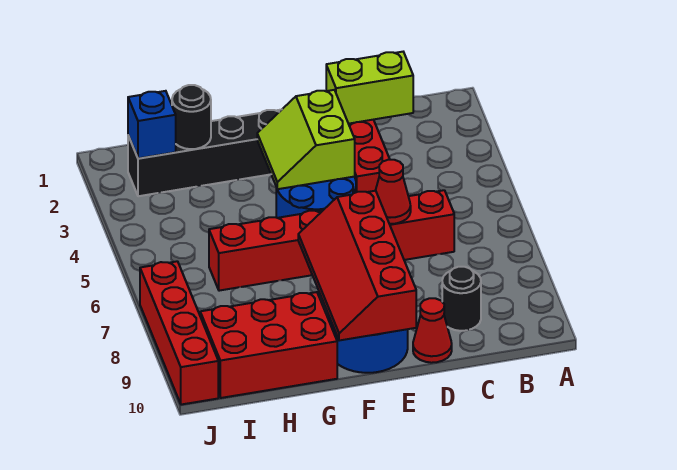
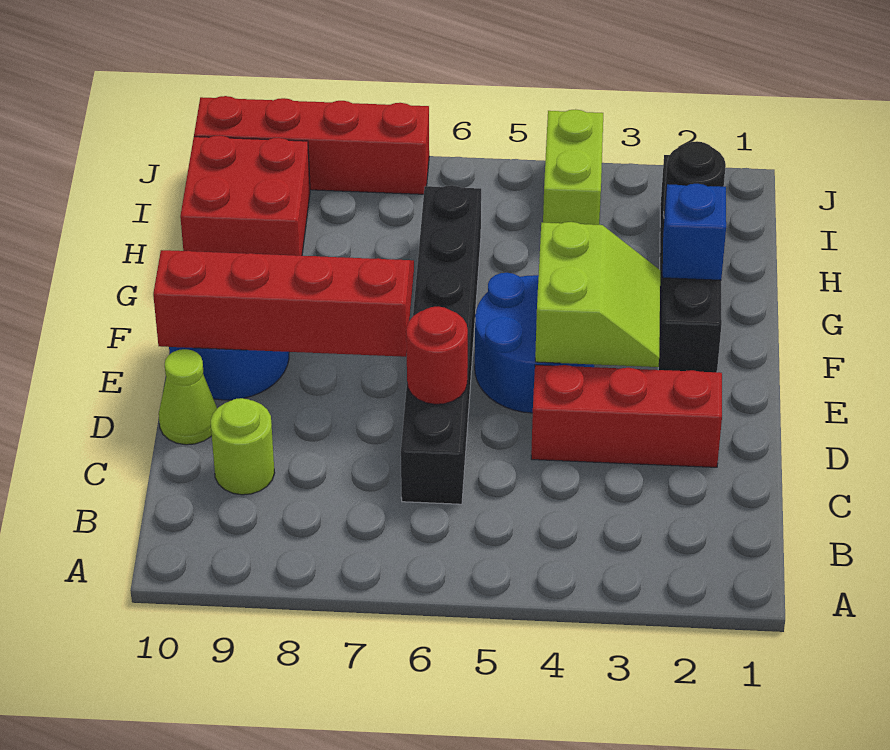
lime brick C2:D2 level 2 -> lime brick I4:J4 level 1
red brick C6:H6 level 1 -> black brick C6:H6 level 1
black round brick C9 level 1 -> lime round brick C9 level 1
red cone D6 level 2 -> red round brick D6 level 2
red cone D10 level 1 -> lime cone D10 level 1
lime slope E3:F4 level 2 top E -> lime slope E3:F4 level 2 top 4
red brick G9:I10 level 1 -> red brick H9:I10 level 1
blue brick I2 level 2 -> blue brick G2 level 2

